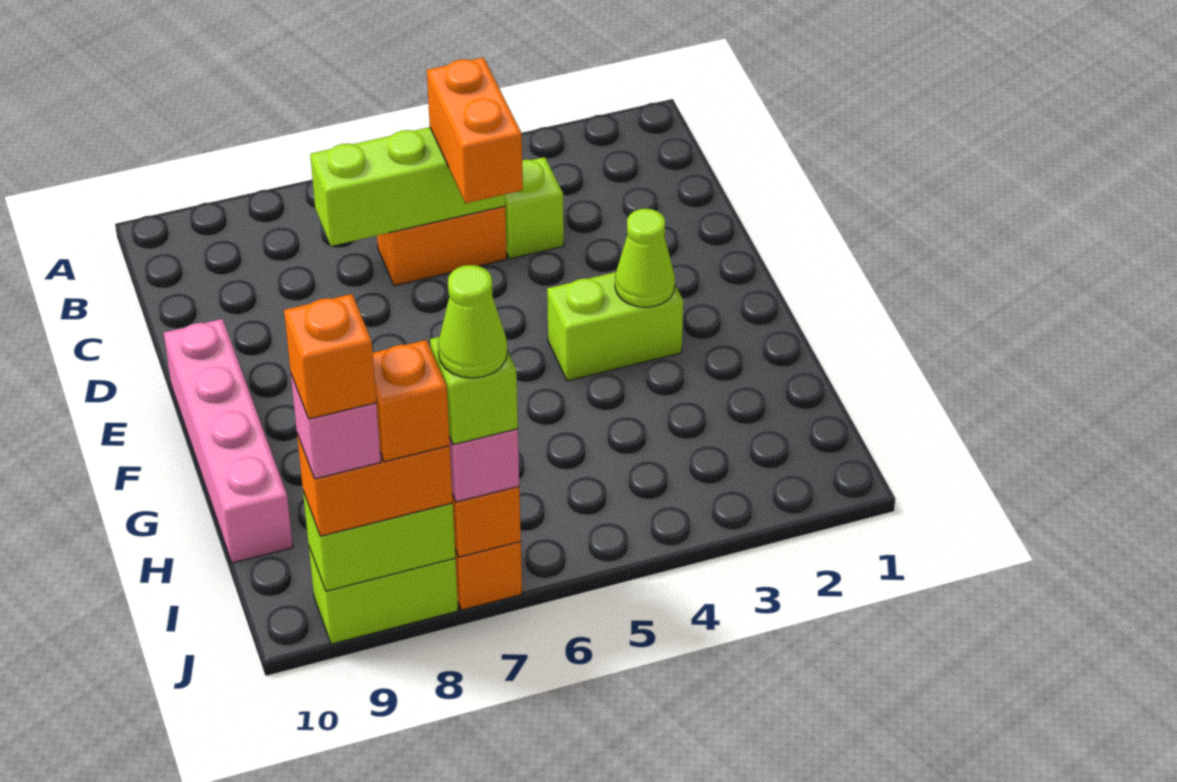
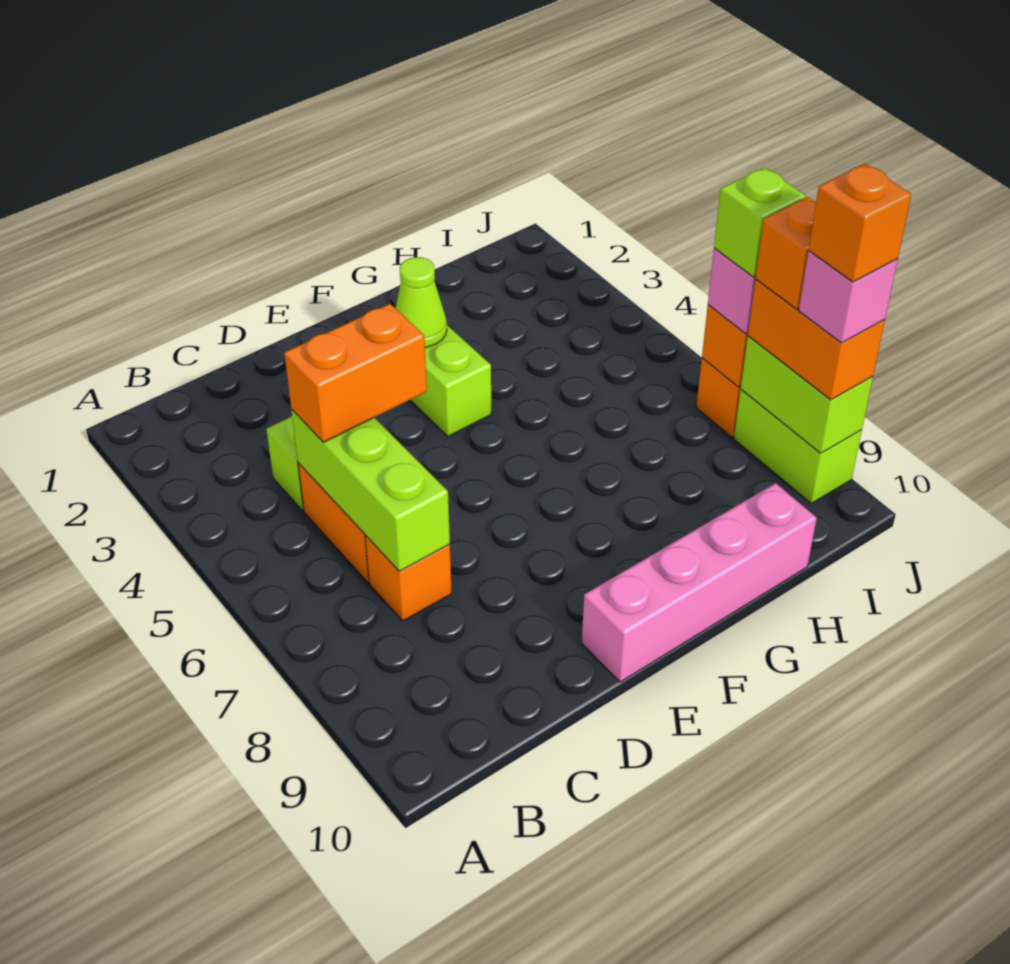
none -> orange brick C7 level 1
lime cone J7 level 5 -> none

